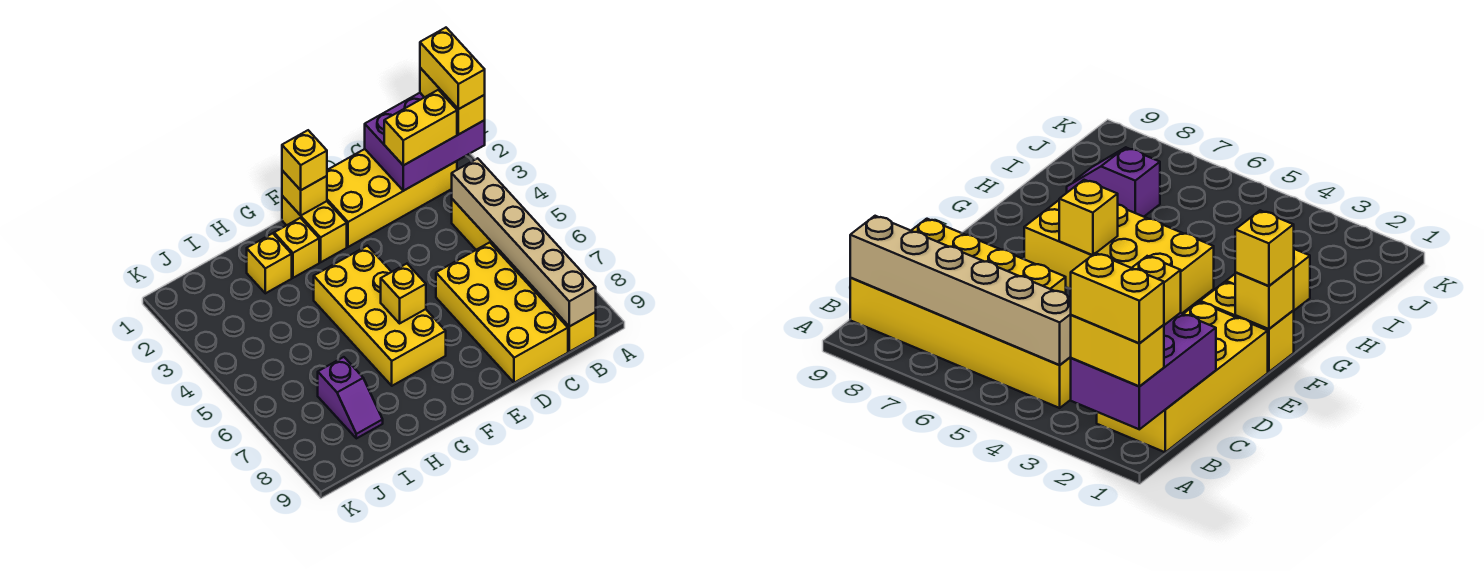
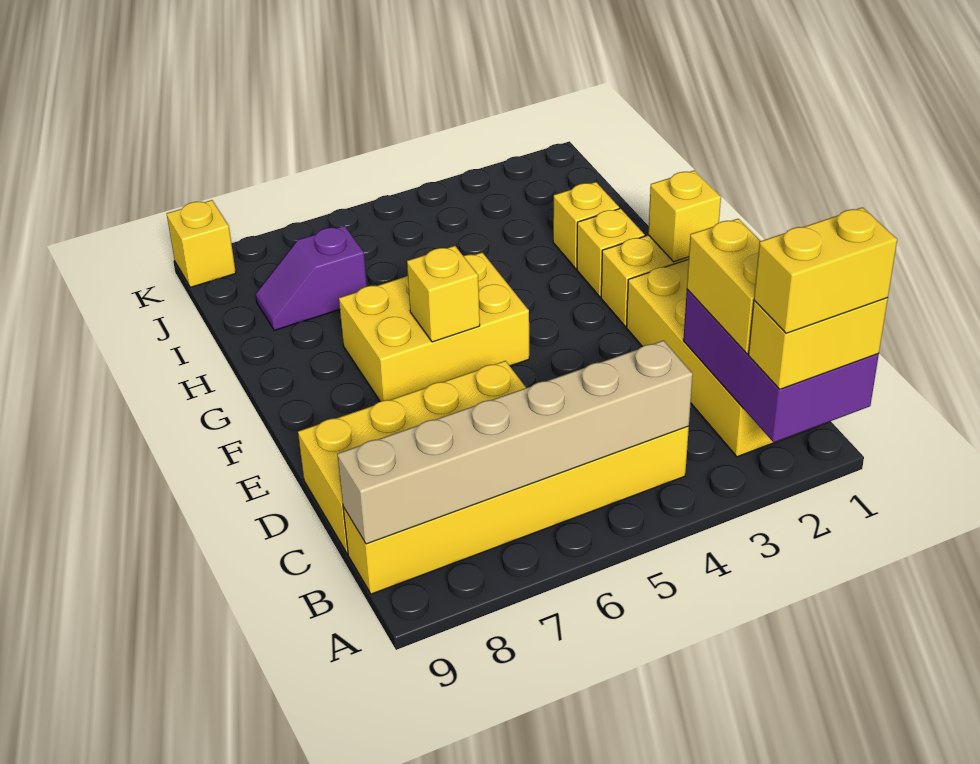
yellow brick F1 level 3 -> yellow brick K9 level 1
yellow brick F4:G7 level 1 -> yellow brick F5:G7 level 1

